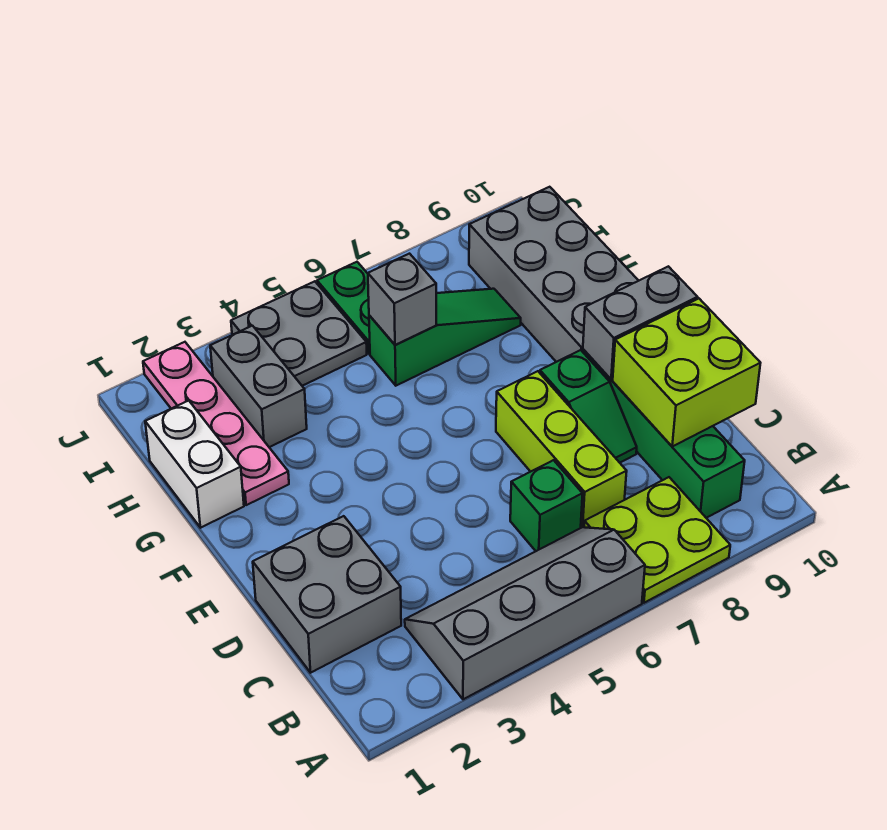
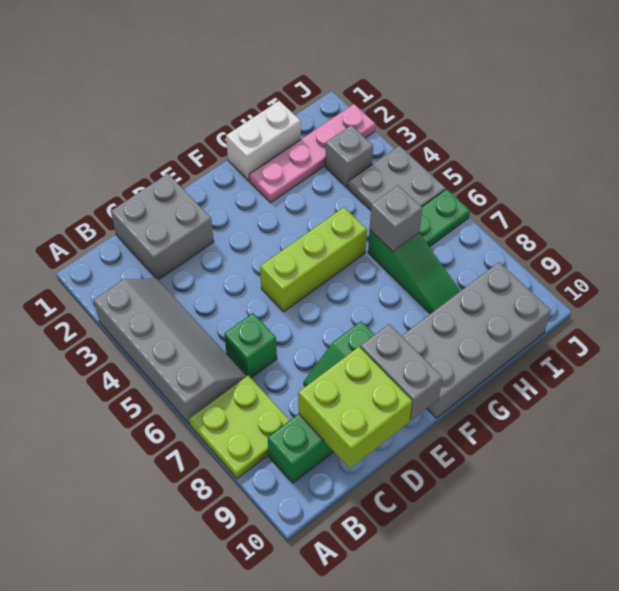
lime brick C7:E7 level 1 -> lime brick E5:G5 level 1
grey brick H3:I3 level 1 -> grey brick I3 level 1

